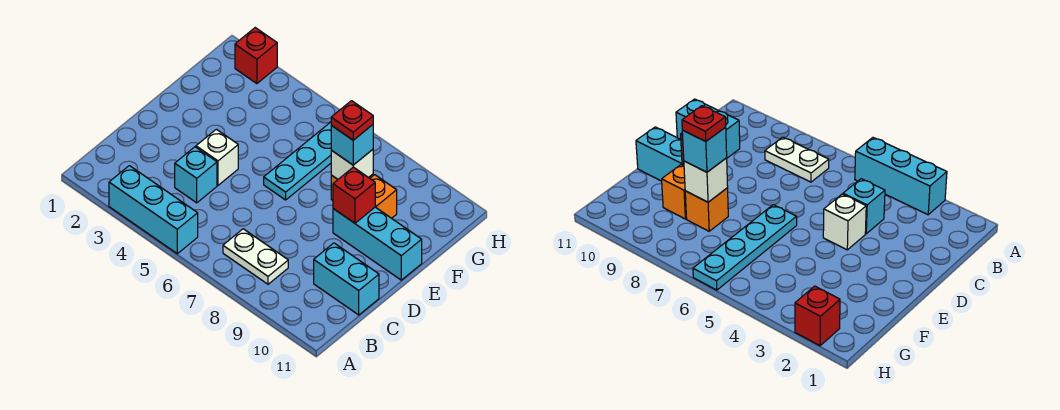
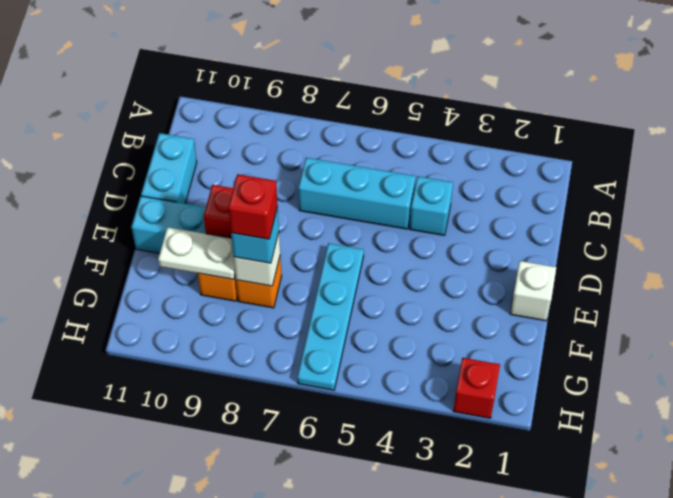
cyan brick A3:A5 level 1 -> cyan brick C5:C7 level 1
white plate B7:B8 level 1 -> white plate F9:F10 level 2
cyan brick C10:C11 level 1 -> cyan brick C11:D11 level 1
white brick D4 level 1 -> white brick E1 level 1
red plate F8 level 4 -> red brick F8 level 4

